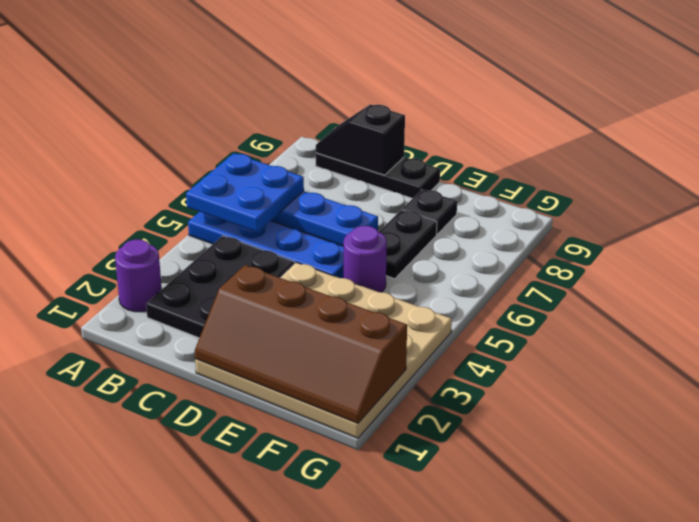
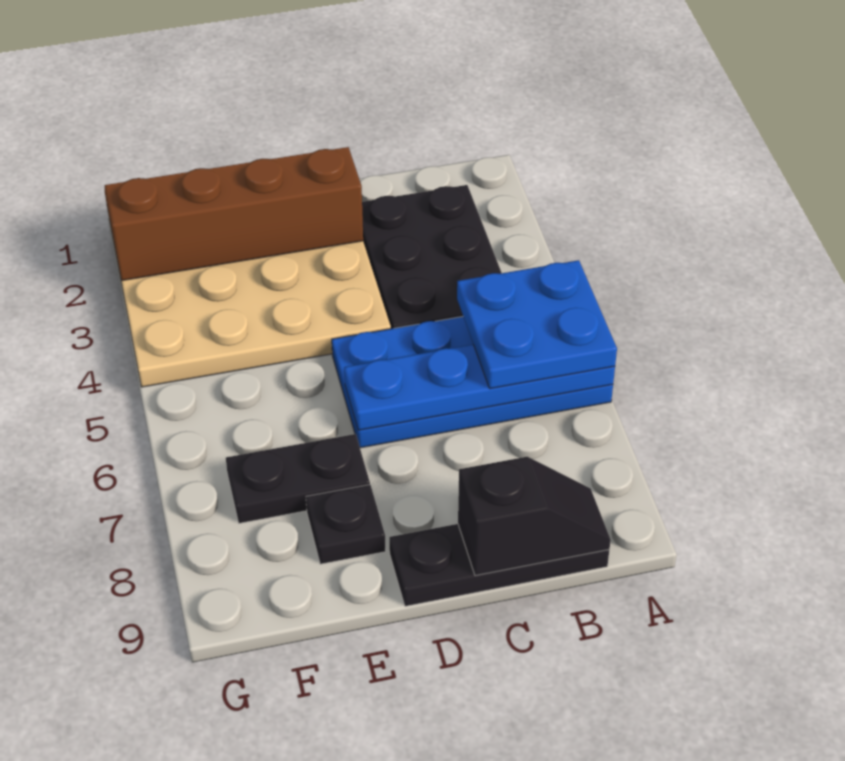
purple round brick A2 level 1 -> none
purple round brick E5 level 1 -> none
black plate E6:E7 level 1 -> black plate E7:F7 level 1

